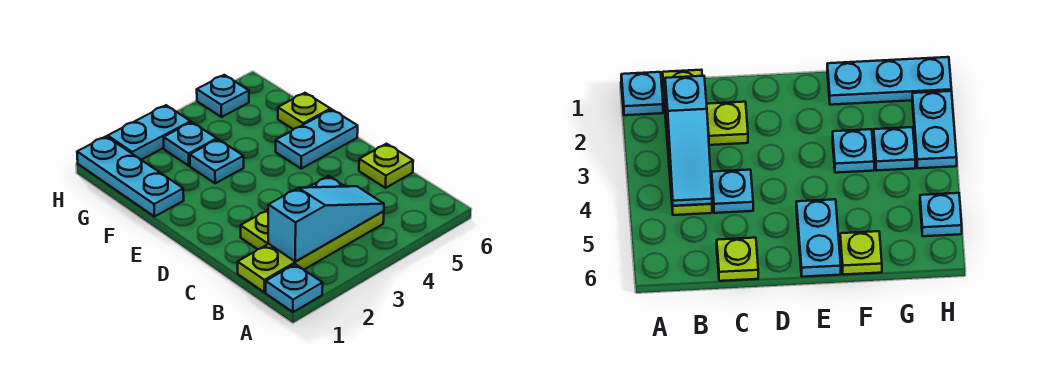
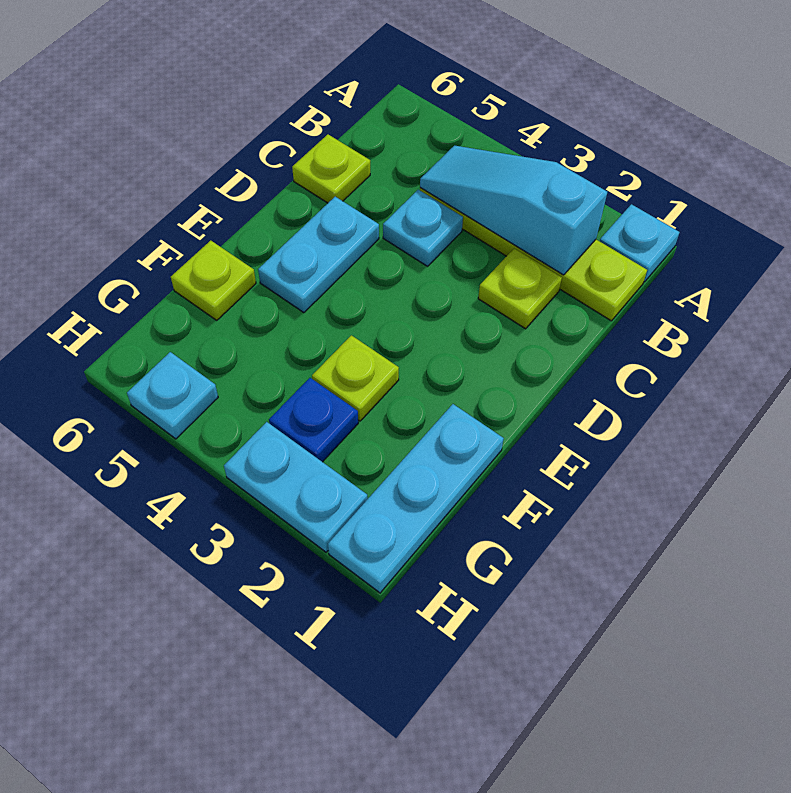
cyan plate E5:E6 level 1 -> cyan plate D5:E5 level 1
cyan plate F3 level 1 -> lime plate F3 level 1
cyan plate G3 level 1 -> blue plate G3 level 1

